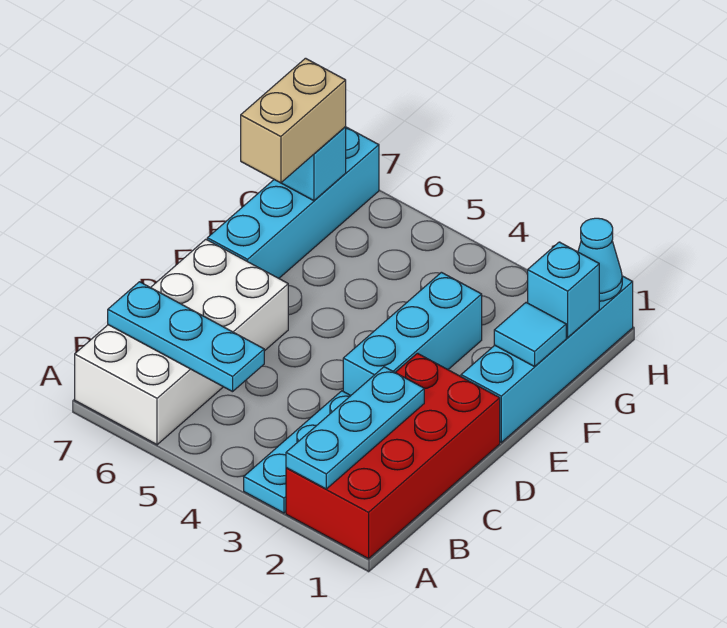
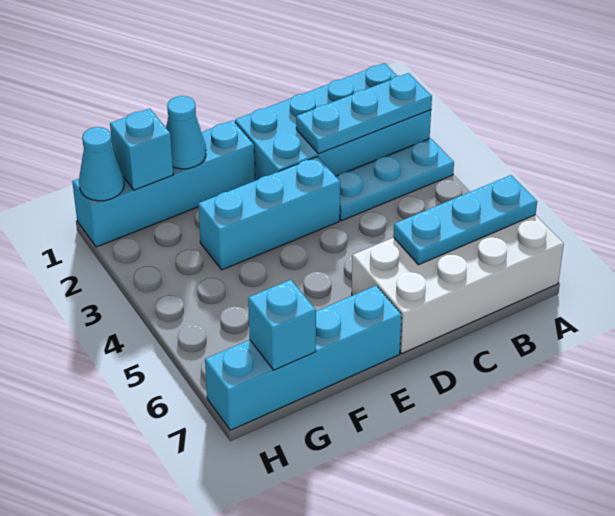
red brick A1:D2 level 1 -> cyan brick A1:D2 level 1
cyan plate B5:B7 level 2 -> cyan plate A6:C6 level 2
cyan tile F1 level 2 -> cyan cone F1 level 2
tan brick F7:G7 level 3 -> none

